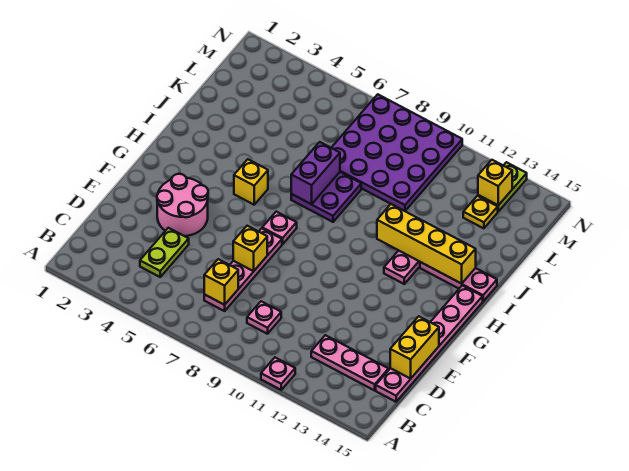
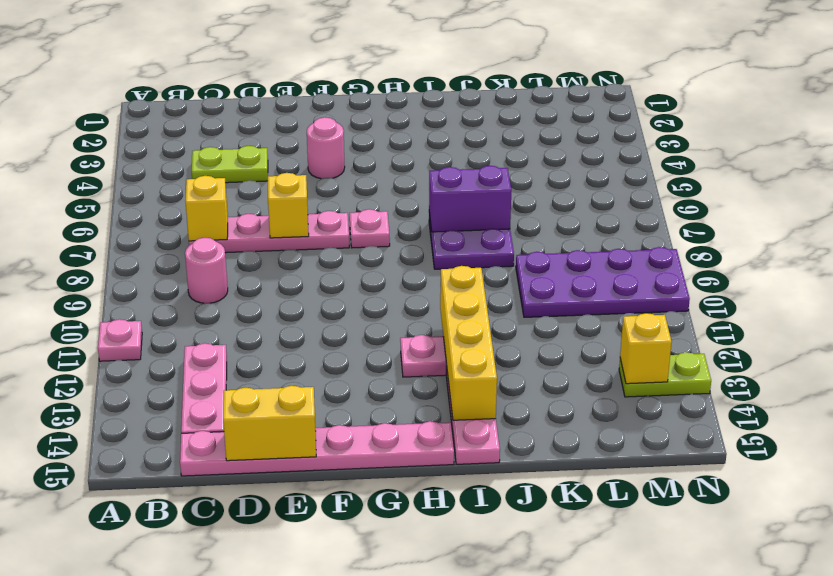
pink plate C9 level 1 -> pink round brick C9 level 1
pink round brick E3:F4 level 1 -> pink round brick F4 level 1
yellow brick H5 level 1 -> none
purple plate K7:N10 level 1 -> purple plate K9:N10 level 1
yellow plate L13 level 1 -> none

